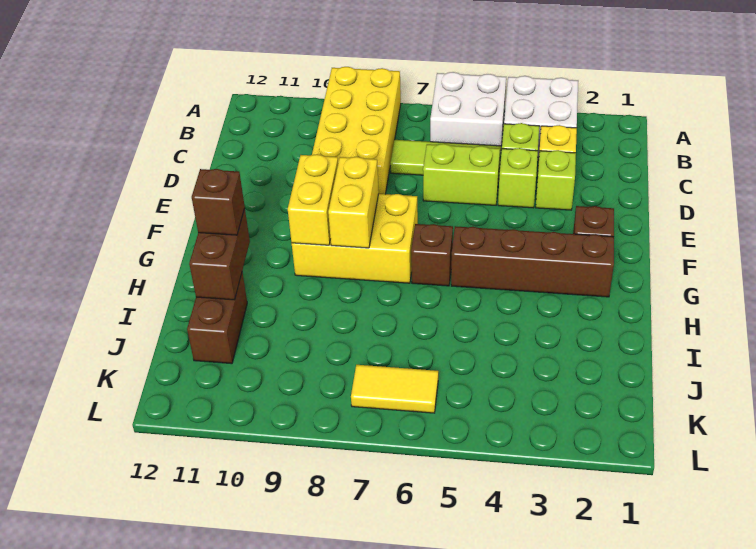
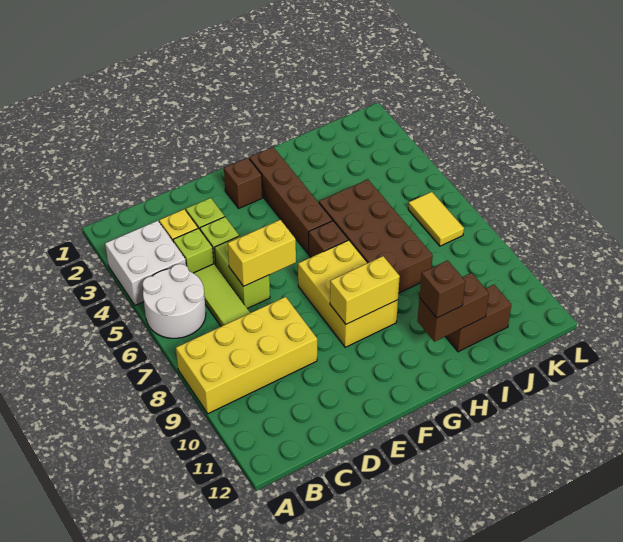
white brick A5:B6 level 1 -> white round brick A5:B6 level 1
yellow brick F8:G8 level 2 -> yellow brick D6:E6 level 2
none -> brown brick H5:I8 level 1

